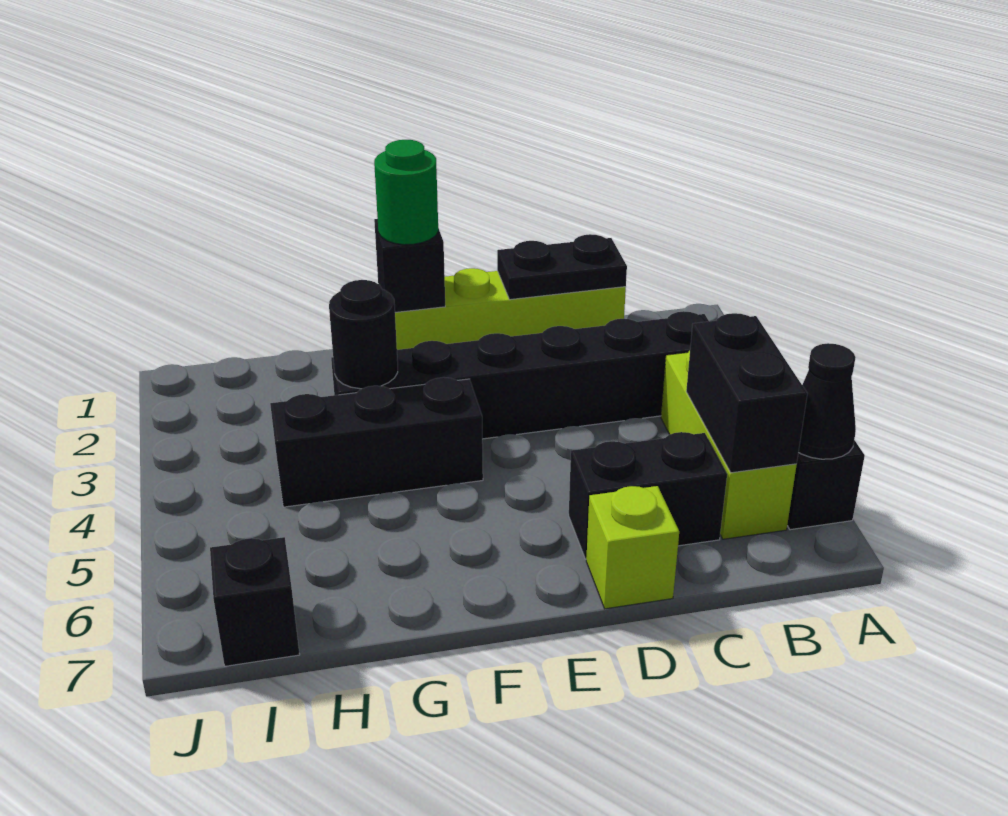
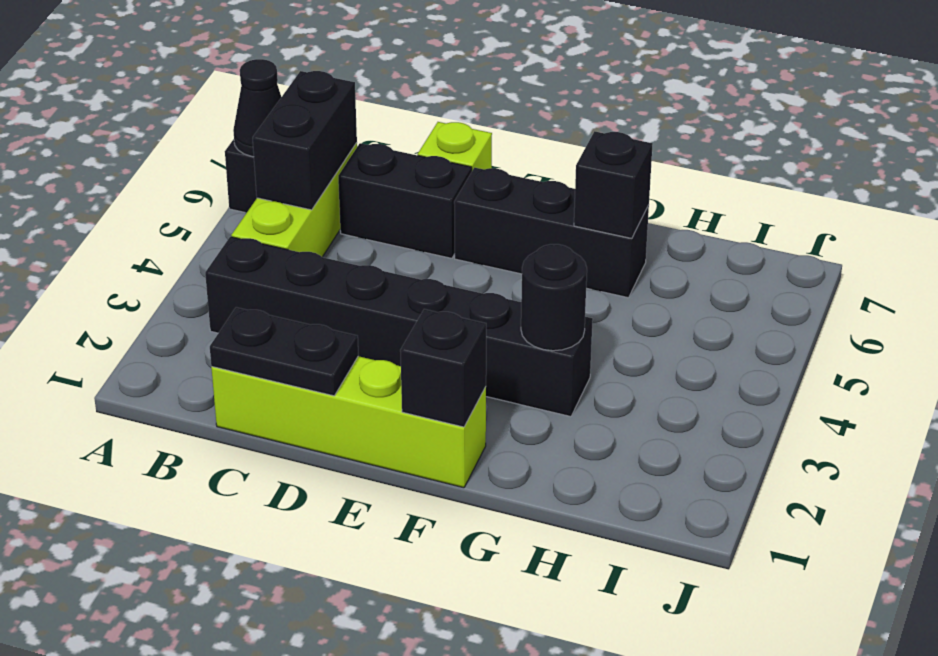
green round brick F1 level 3 -> none
black brick F4:H4 level 1 -> black brick E6:G6 level 1
black brick I7 level 1 -> black brick G6 level 2

